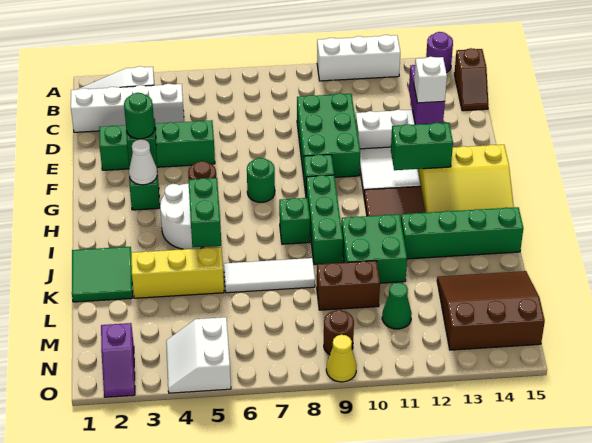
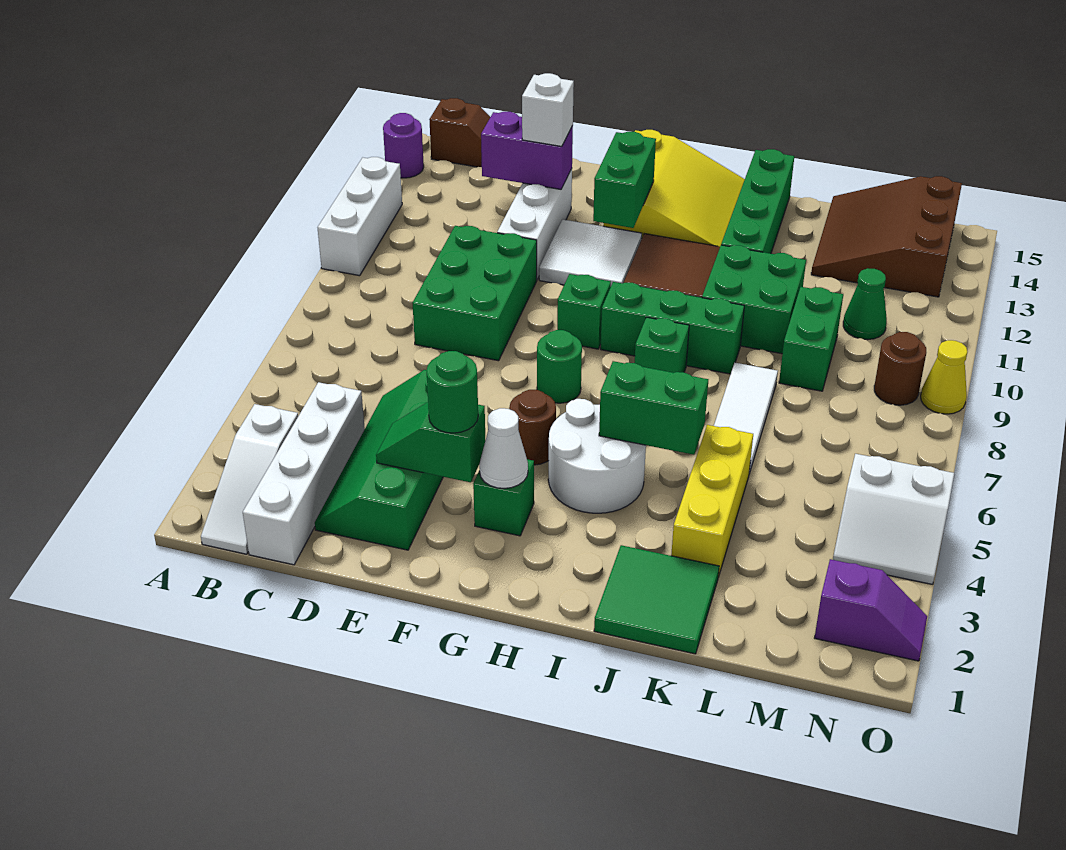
green brick D9:F10 level 1 -> green brick D8:E10 level 1
brown brick L9:L10 level 1 -> green brick L9:L10 level 1

